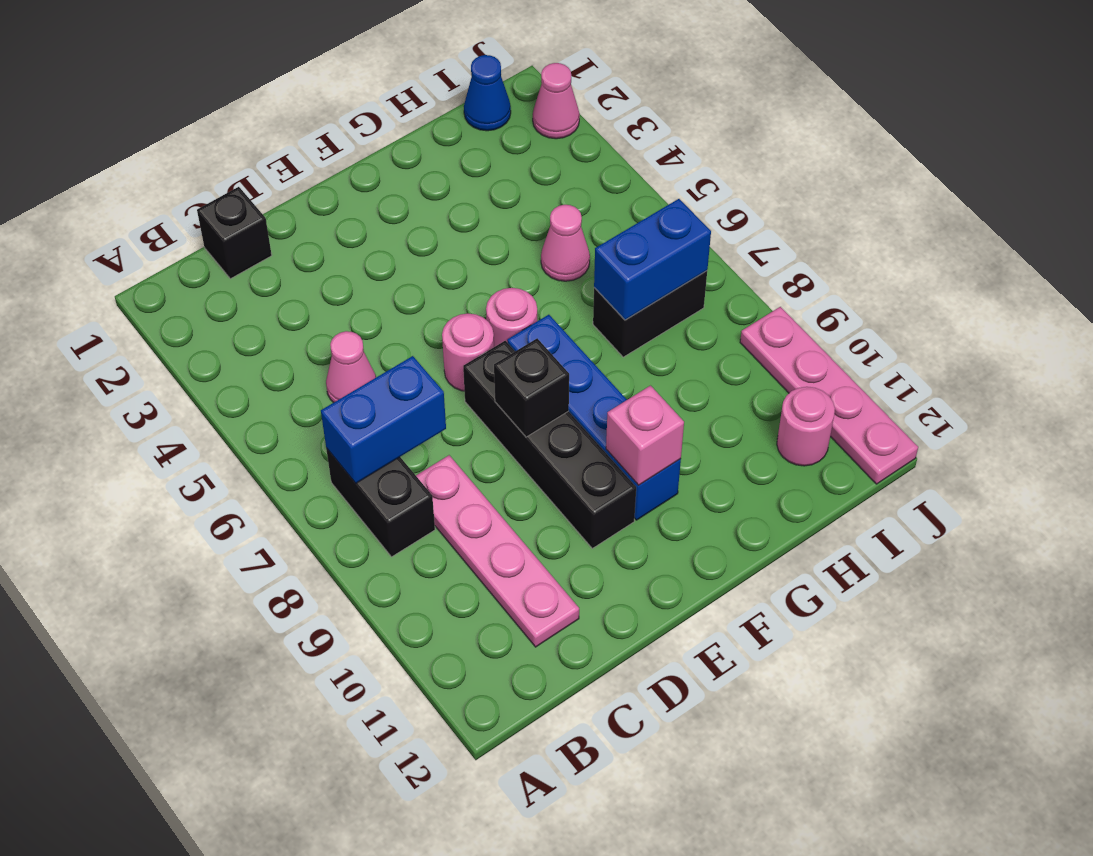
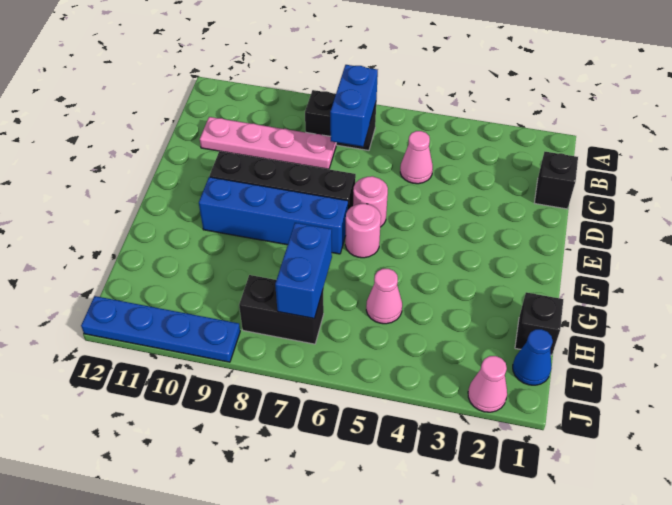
black brick E8 level 2 -> black brick H1 level 1
pink brick F10 level 2 -> none
black brick H7:I7 level 1 -> black brick I7:I8 level 1
pink round brick I11 level 1 -> none
pink plate J9:J12 level 1 -> blue plate J9:J12 level 1

